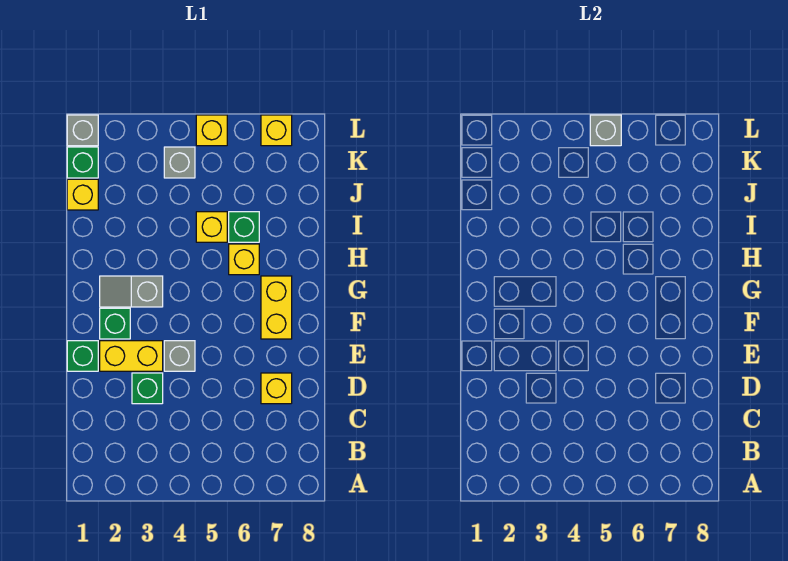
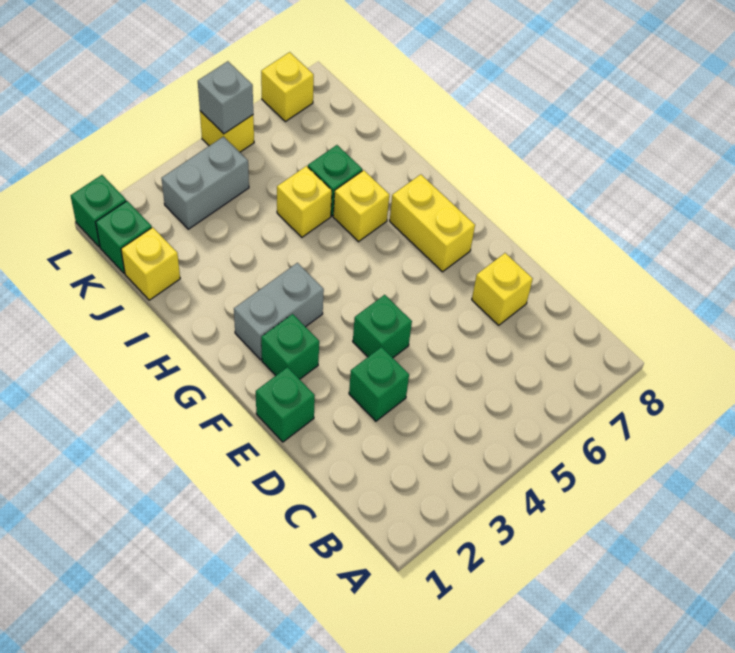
yellow brick E2:E3 level 1 -> none
grey brick E4 level 1 -> green brick E4 level 1
grey slope G2:G3 level 1 top 3 -> grey brick G2:G3 level 1
grey brick K4 level 1 -> grey brick K3:K4 level 1
grey brick L1 level 1 -> green brick L1 level 1

